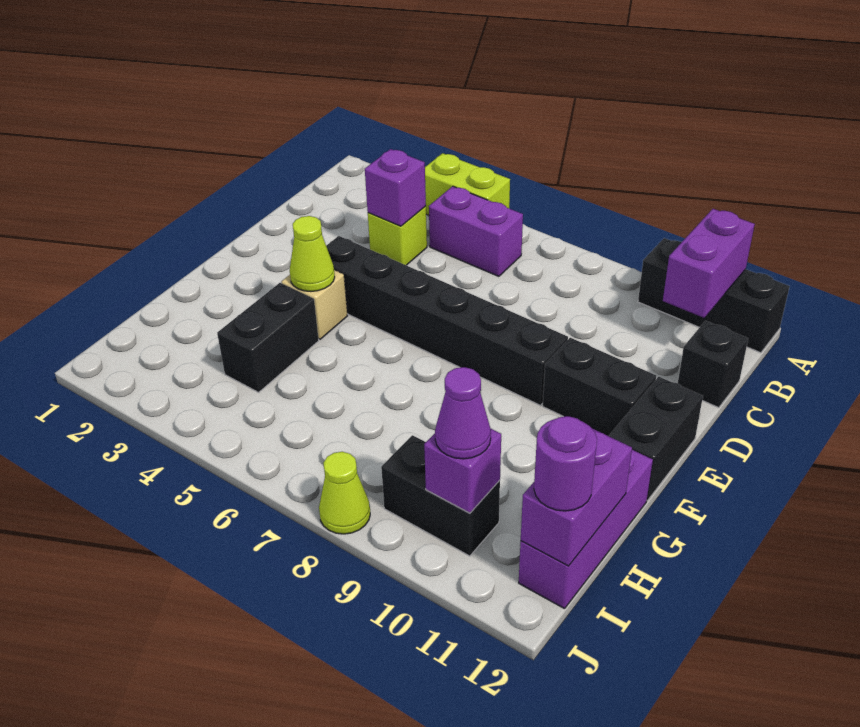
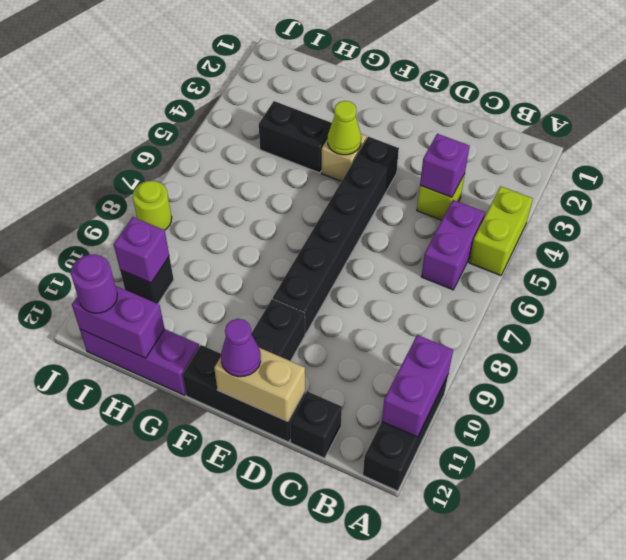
purple brick A11:B11 level 2 -> purple brick A10:A11 level 2
none -> tan brick D12:E12 level 2
black brick E12:F12 level 1 -> black brick D12:F12 level 1
black brick I9:I10 level 1 -> black brick I10 level 1
purple cone I10 level 3 -> purple cone E12 level 3
lime cone J8 level 1 -> lime round brick J8 level 1

